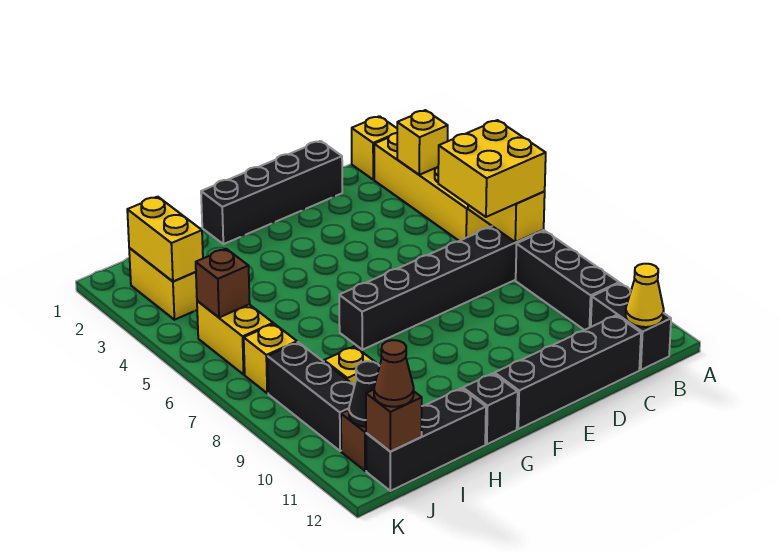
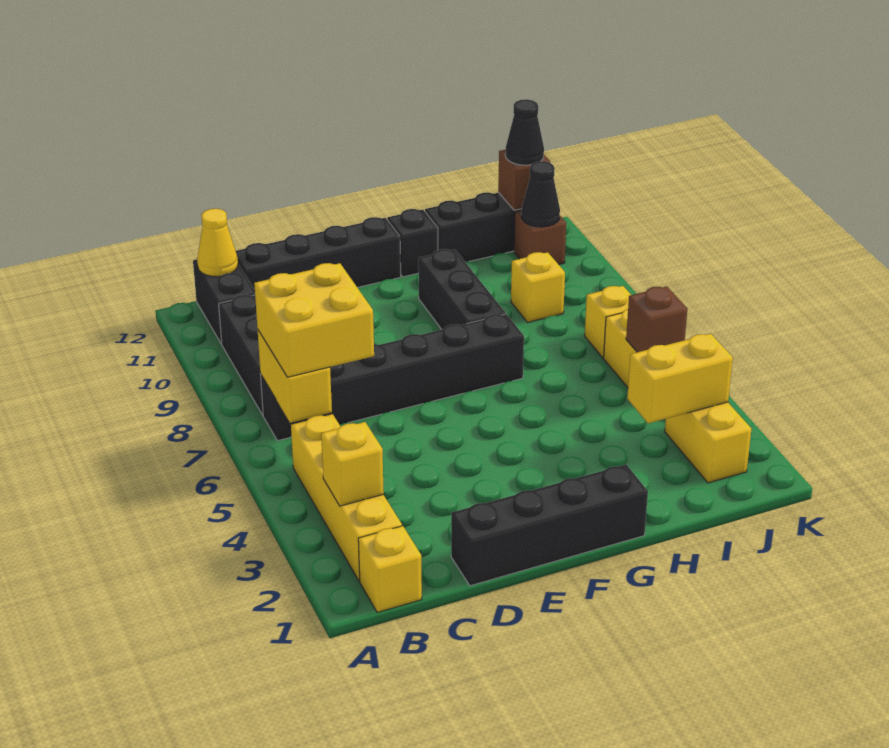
yellow brick J2:J3 level 2 -> yellow brick I3:J3 level 2
black brick J8:J10 level 1 -> black brick G8:G10 level 1
brown cone J12 level 3 -> black cone J12 level 3

